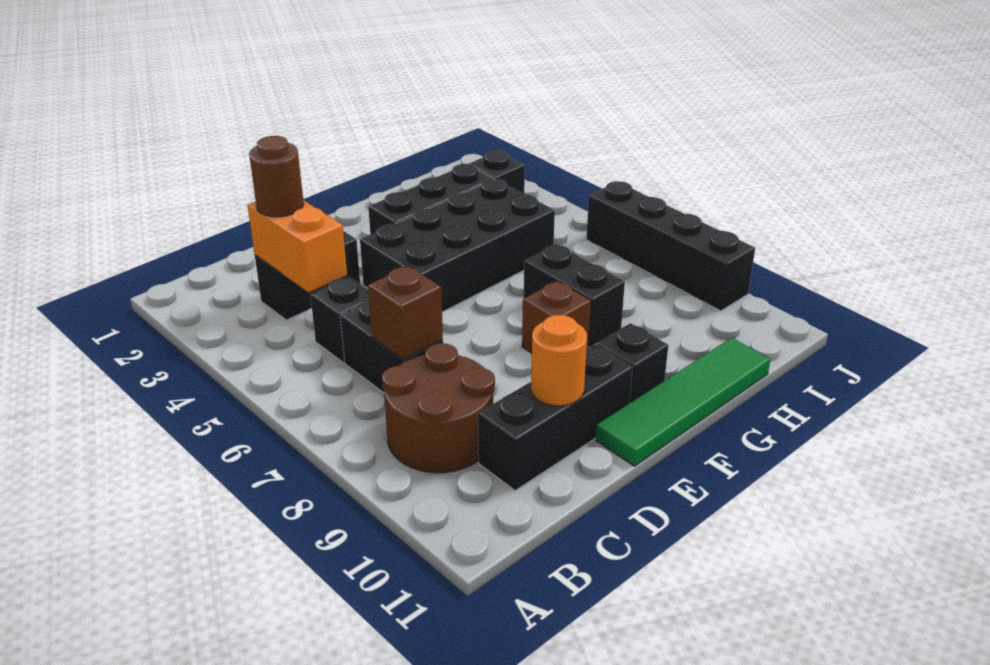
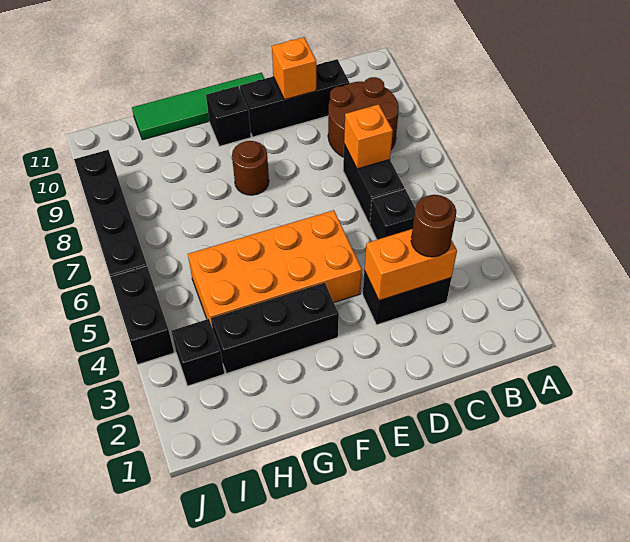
orange brick C3:C4 level 2 -> orange brick C3:D3 level 2
brown brick C7 level 2 -> orange brick C7 level 2
orange round brick D10 level 2 -> orange brick D10 level 2
black brick E4:H5 level 1 -> orange brick E4:H5 level 1
brown brick F8 level 1 -> brown round brick F8 level 1
black brick G7:G8 level 1 -> black brick J4:J5 level 1

